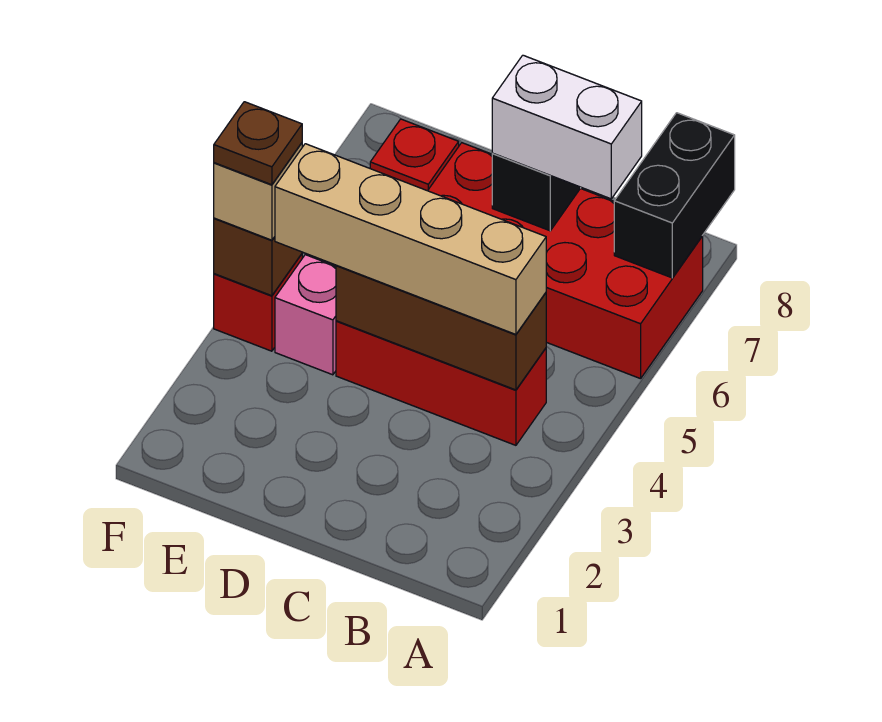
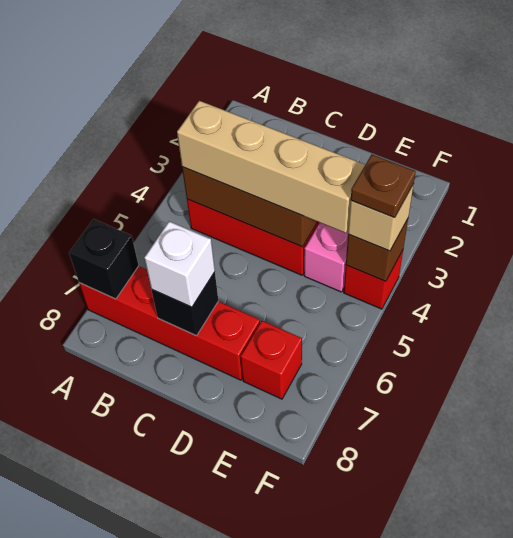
red brick A6:D7 level 1 -> red brick A7:D7 level 1
black brick A7:A8 level 2 -> black brick A7 level 2
white brick B7:C7 level 3 -> white brick C7 level 3

